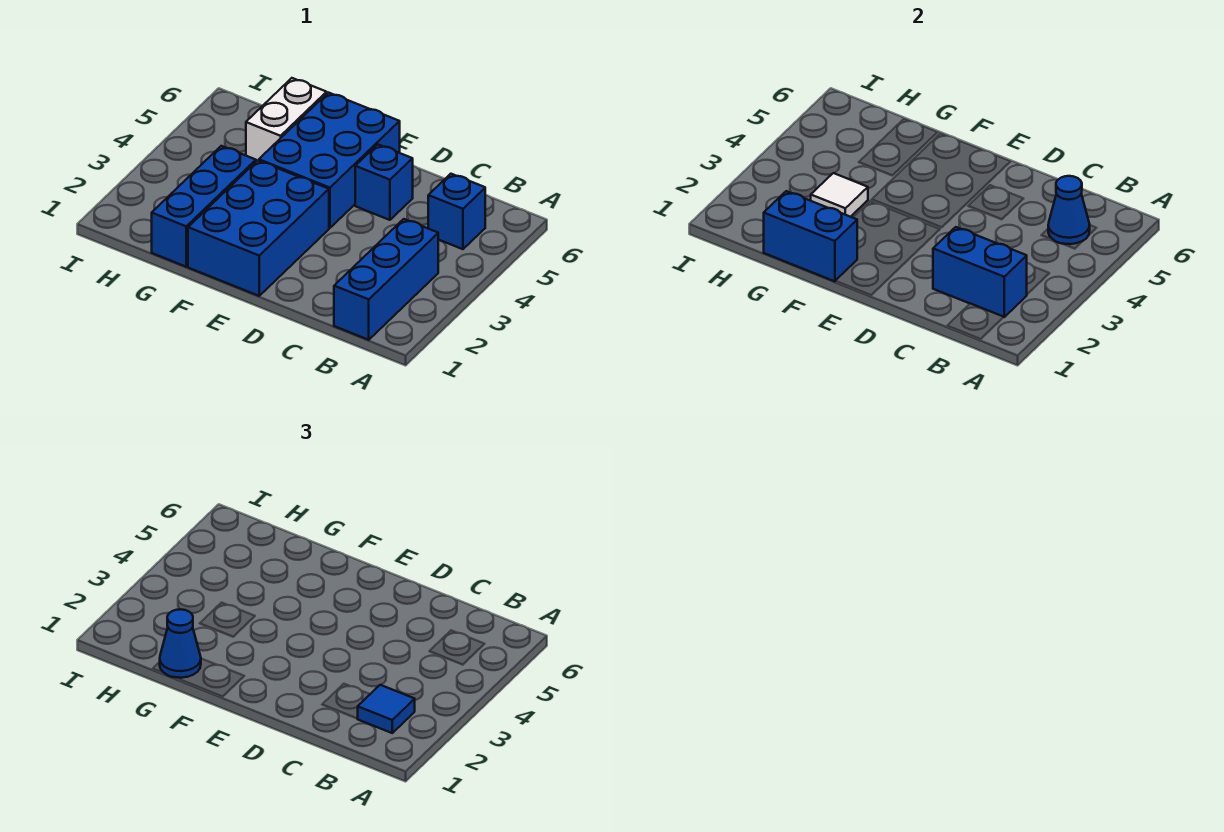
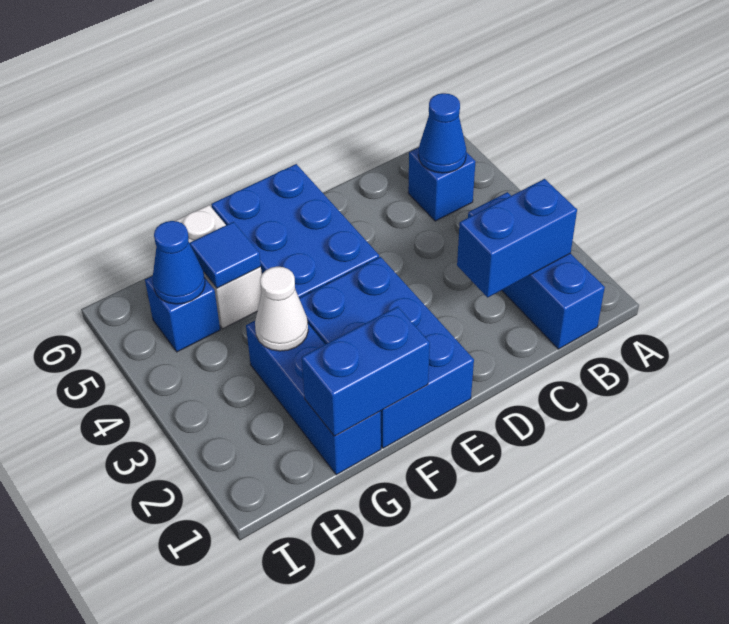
blue tile B2 level 3 -> blue tile G5 level 2
blue brick D5 level 1 -> blue brick H5 level 1
blue cone G1 level 3 -> blue cone H5 level 2
white tile G3 level 2 -> white cone G3 level 2

